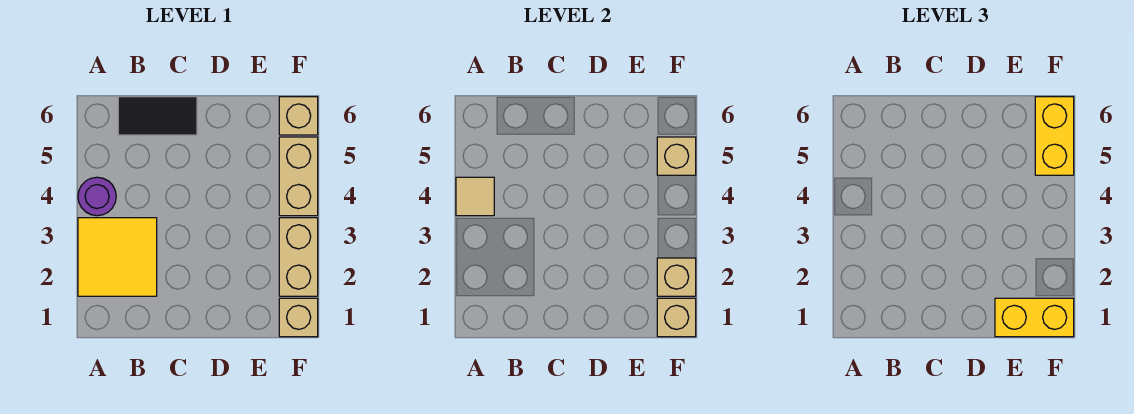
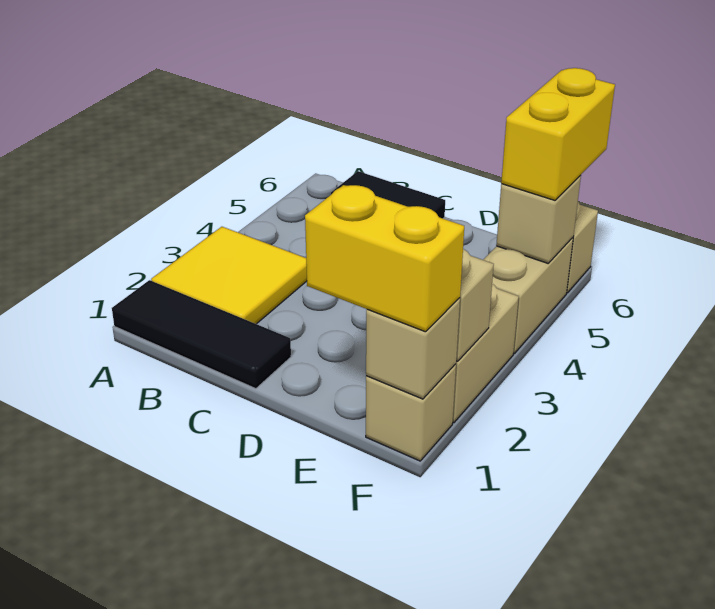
none -> black tile A1:C1 level 1
purple round brick A4 level 1 -> none
tan tile A4 level 2 -> none

